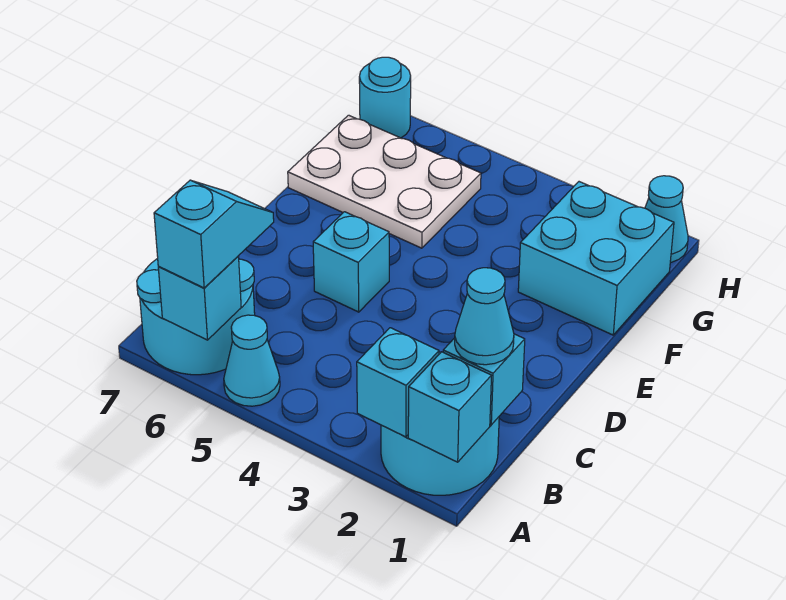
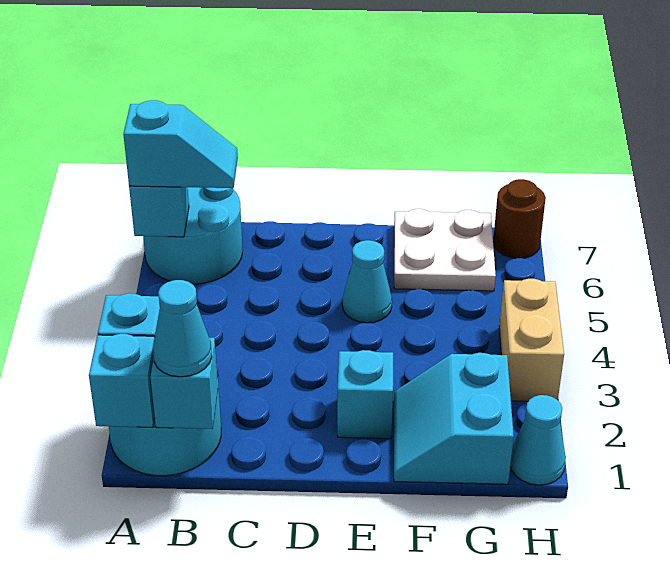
cyan cone A5 level 1 -> cyan cone E5 level 1
cyan brick D5 level 1 -> cyan brick E2 level 1
cyan brick F1:G2 level 1 -> cyan slope F1:G2 level 1 top G
white plate F5:G7 level 1 -> white plate F6:G7 level 1
none -> tan brick H3:H4 level 1
cyan round brick H7 level 1 -> brown round brick H7 level 1

